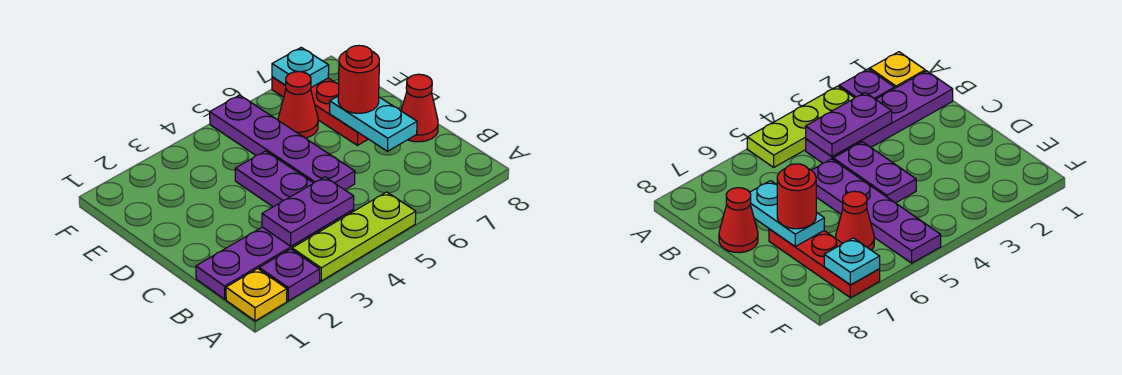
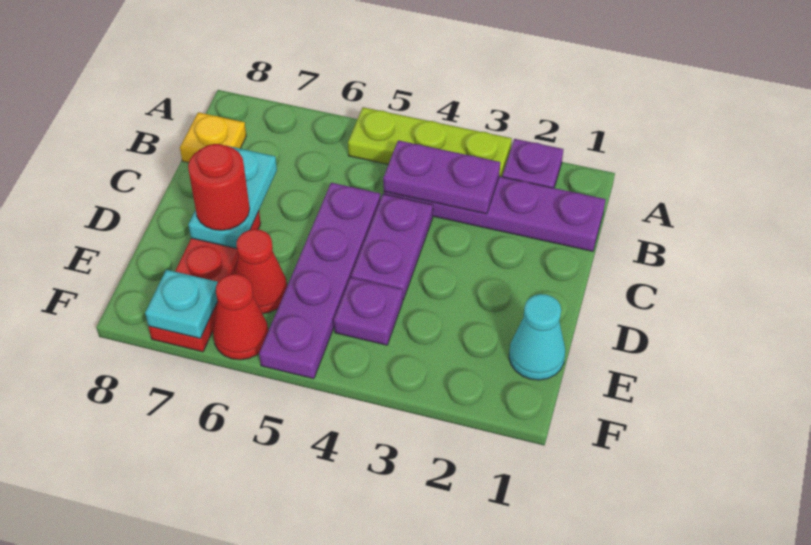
yellow plate A1 level 1 -> yellow plate B8 level 1
red cone C8 level 1 -> red cone F6 level 1
none -> cyan cone E1 level 1
none -> purple plate E4 level 1

